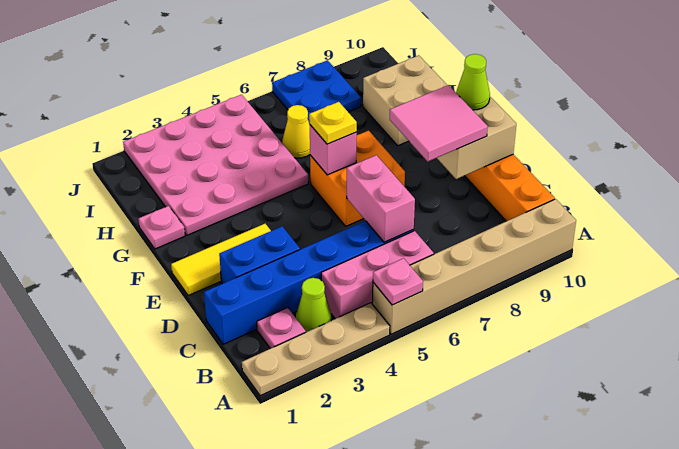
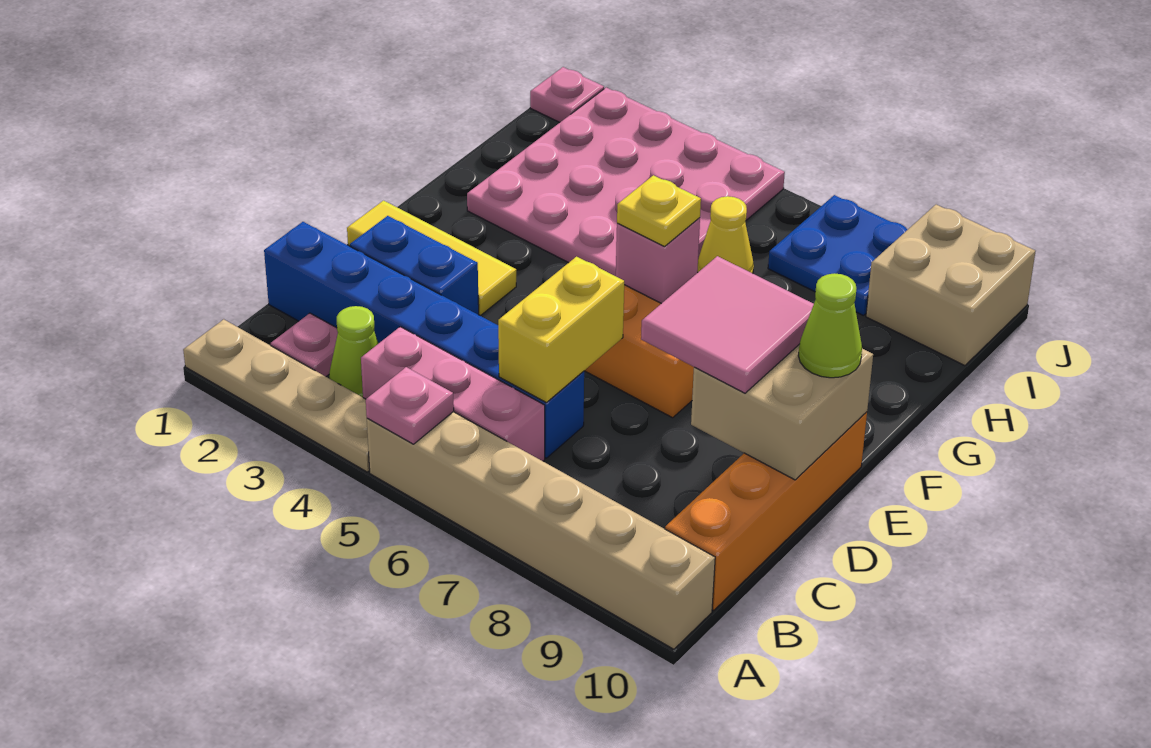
pink brick C6:D6 level 2 -> yellow brick C6:D6 level 2
pink plate G1 level 1 -> pink plate J1 level 1
tan brick G9:H10 level 1 -> tan brick I9:J10 level 1

